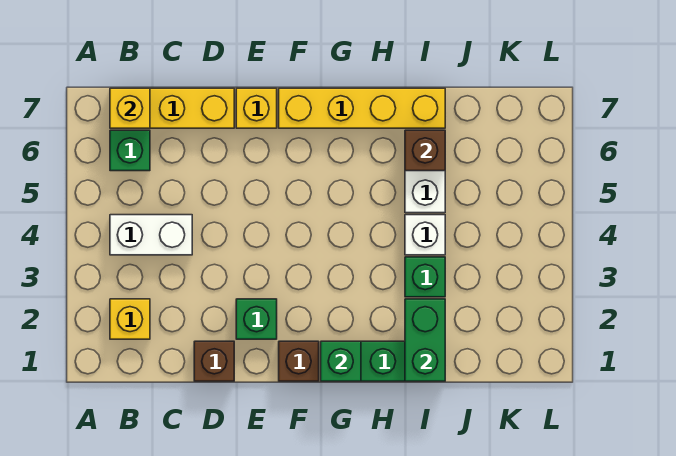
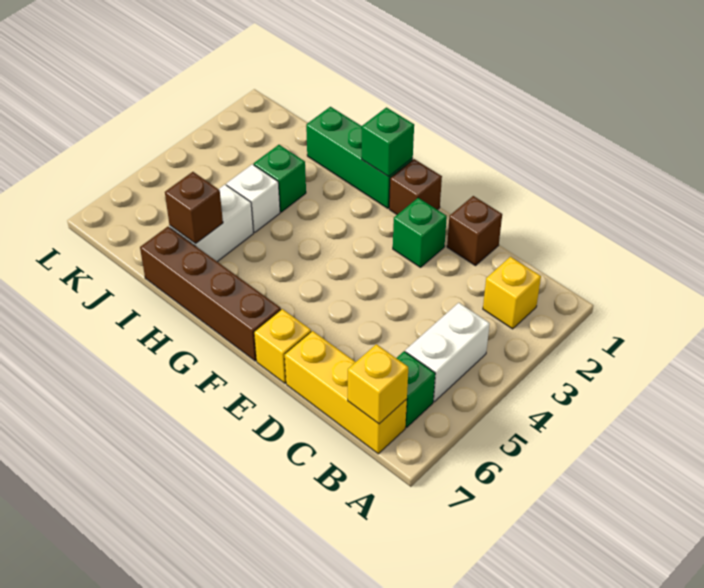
white brick B4:C4 level 1 -> white brick B4:B5 level 1
yellow brick F7:I7 level 1 -> brown brick F7:I7 level 1
green brick I1:I2 level 2 -> none

